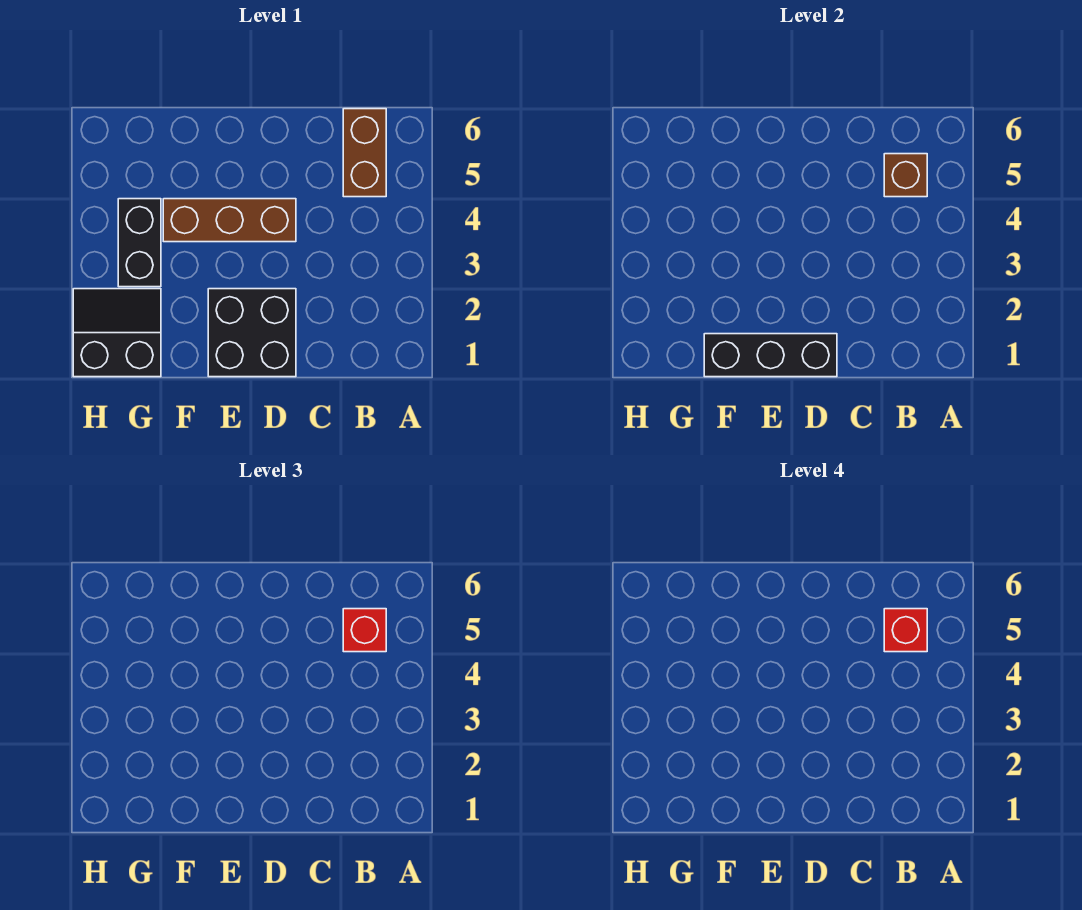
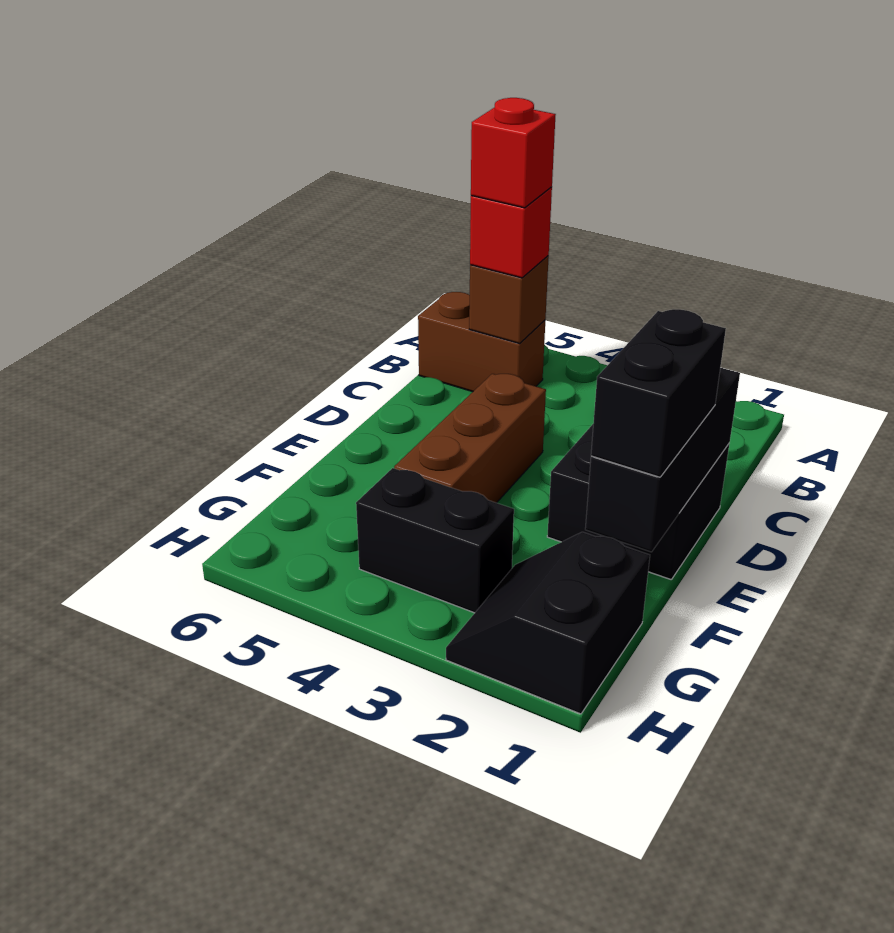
none -> black brick E1:F1 level 3

